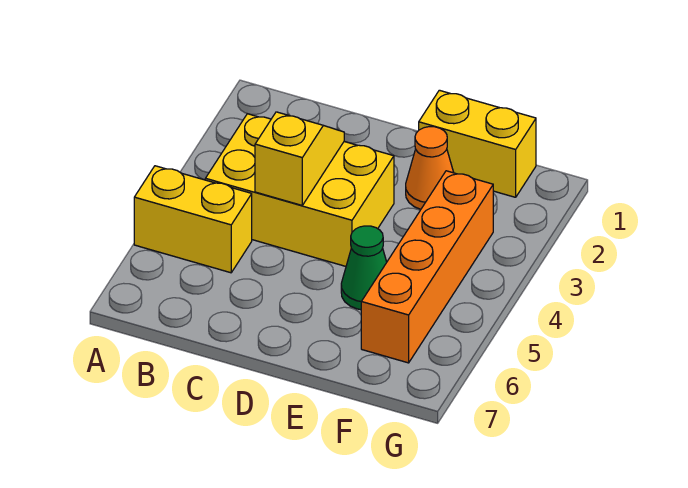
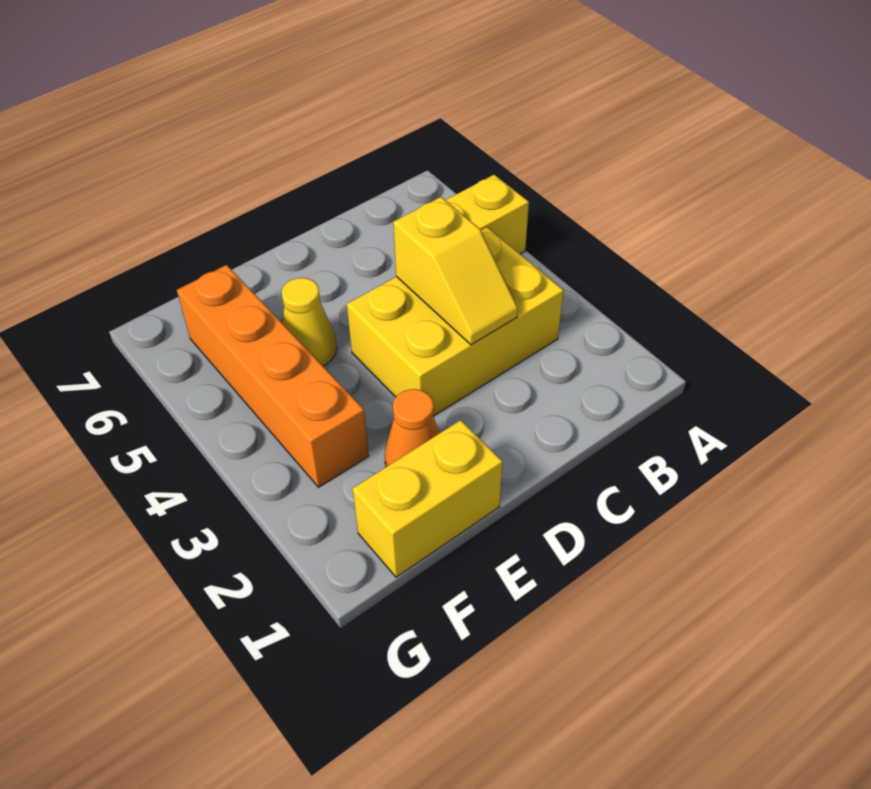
green cone E5 level 1 -> yellow cone E5 level 1

